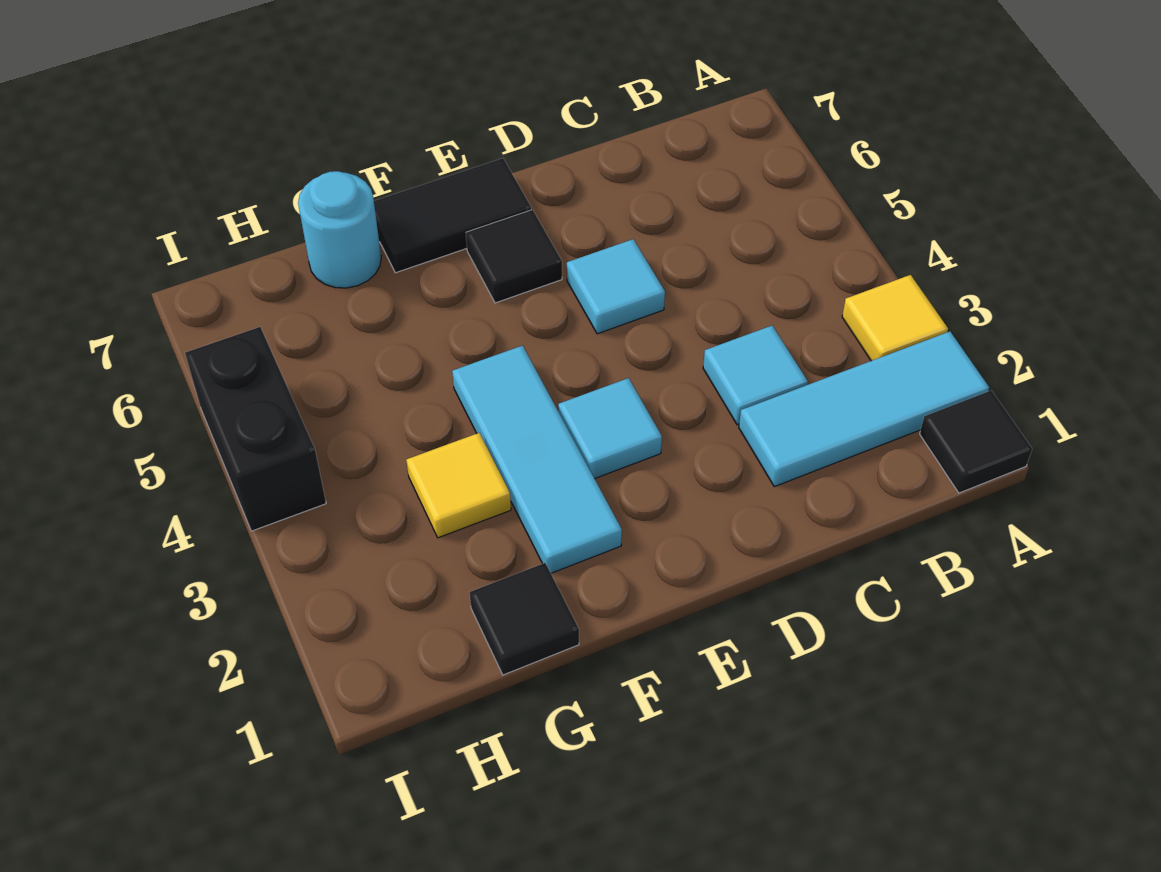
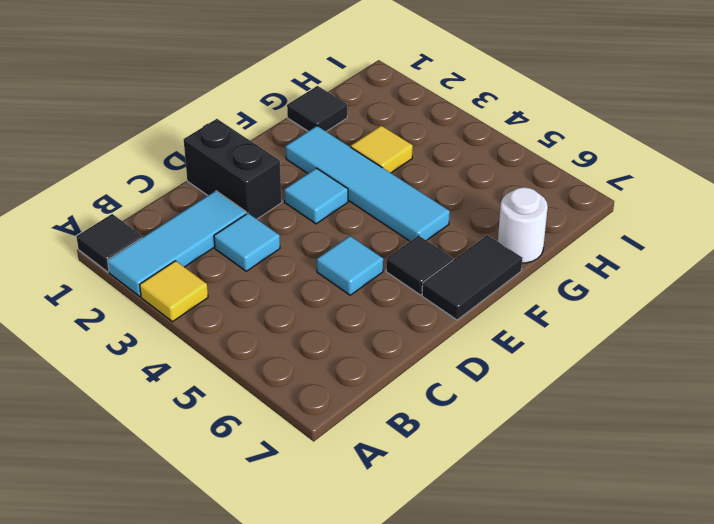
cyan tile F2:F4 level 1 -> cyan tile F2:F5 level 1
cyan round brick G7 level 1 -> white round brick G7 level 1
black brick I4:I5 level 1 -> black brick D1:D2 level 1

